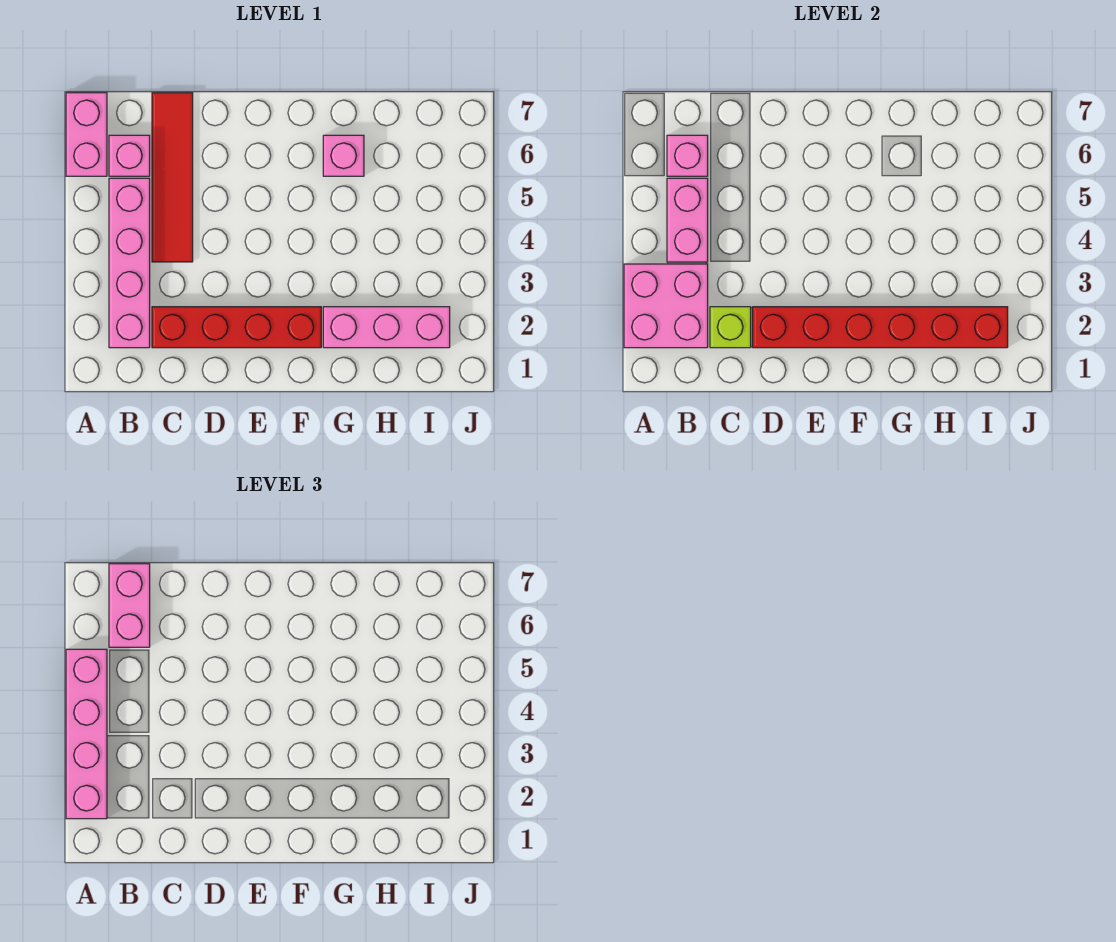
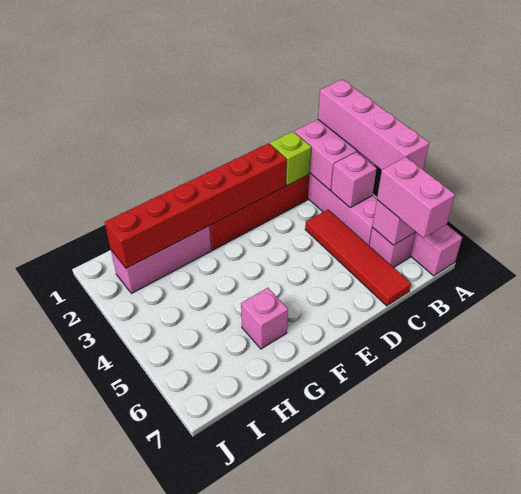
pink brick B4:B5 level 2 -> pink brick B4 level 2

